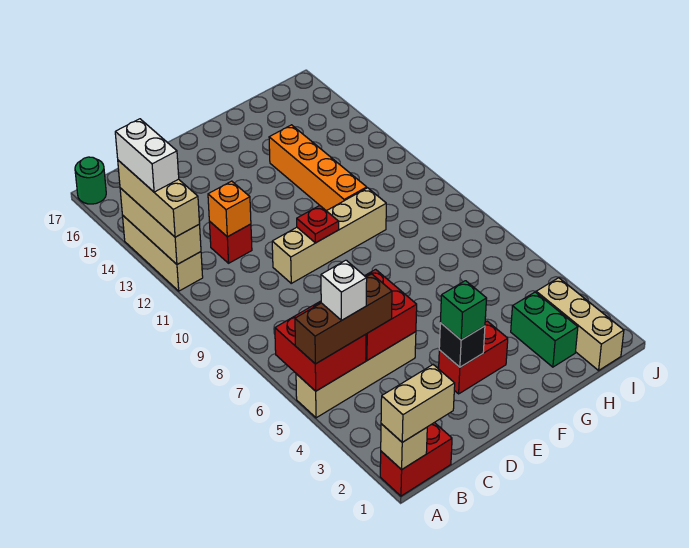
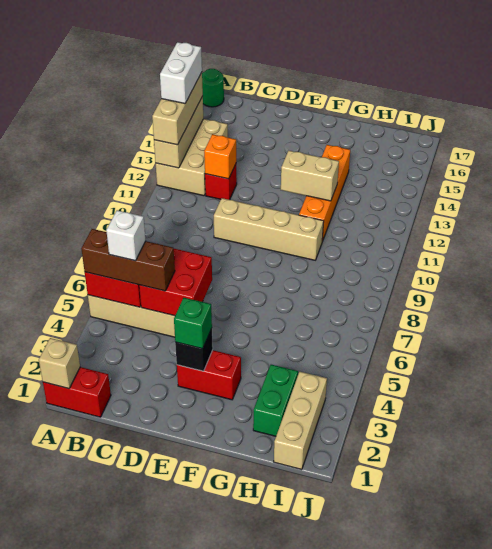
tan brick A1:B1 level 3 -> tan brick F12:G12 level 2
tan brick A12:A14 level 1 -> tan brick A12:B14 level 1
red plate E10 level 2 -> none

